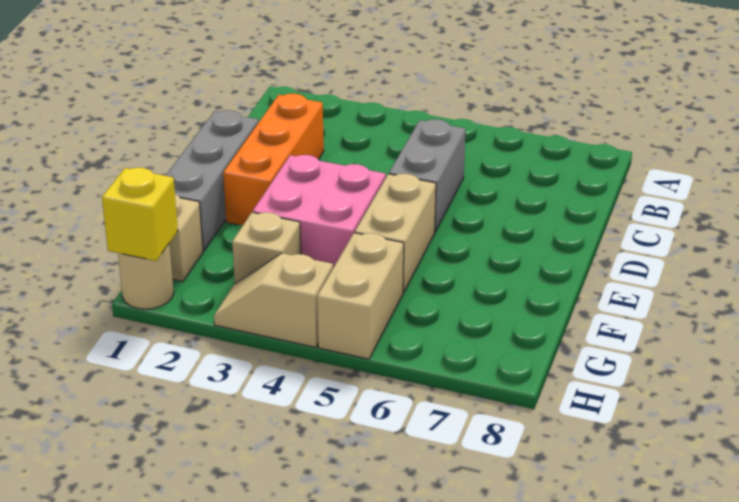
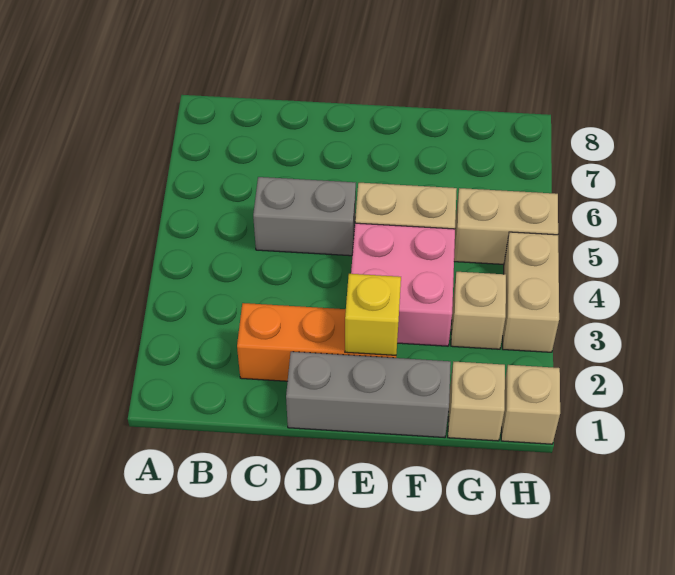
tan round brick H1 level 1 -> tan brick H1 level 1
yellow brick H1 level 2 -> yellow brick E2 level 2
tan slope H3:H4 level 1 top 4 -> tan brick H3:H4 level 1

